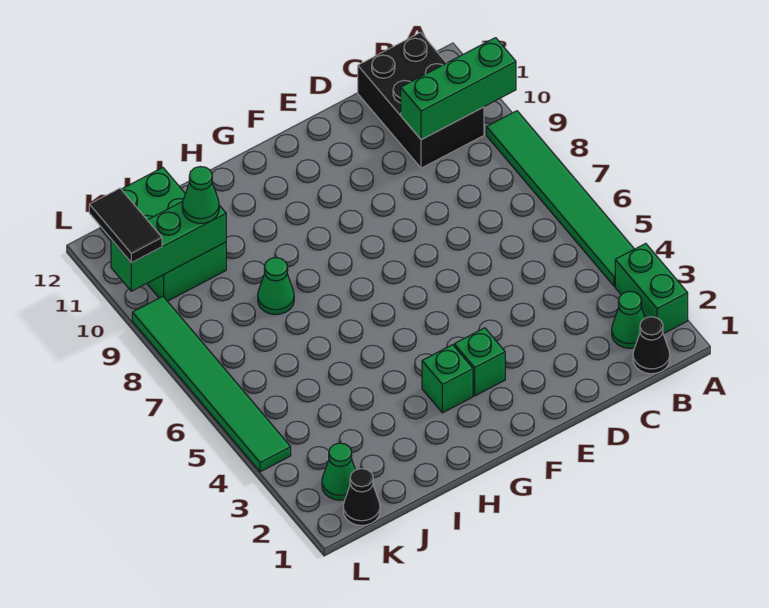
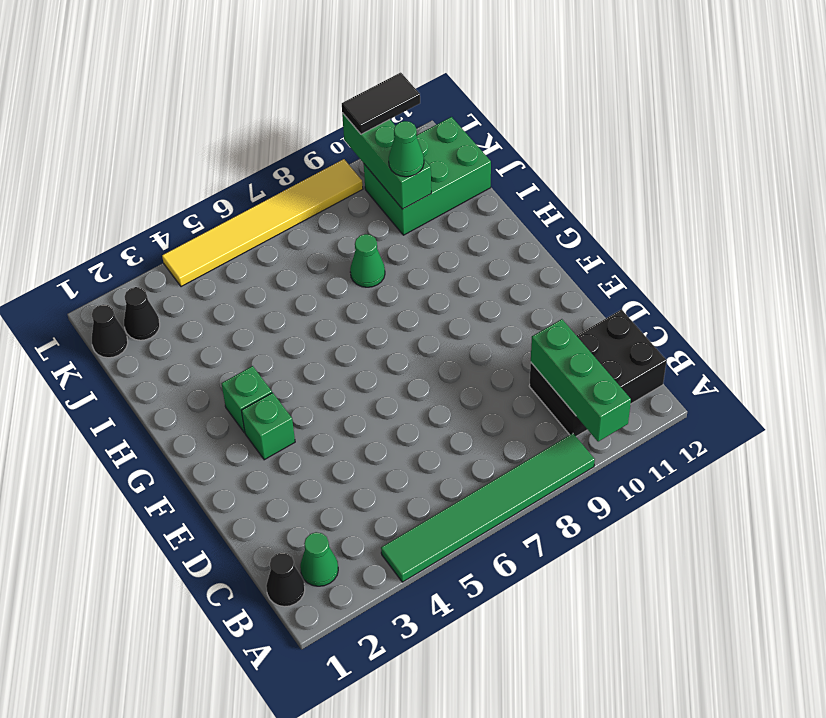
green brick A2:A3 level 1 -> none
green cone K2 level 1 -> black cone K2 level 1
green tile L4:L9 level 1 -> yellow tile L4:L9 level 1

